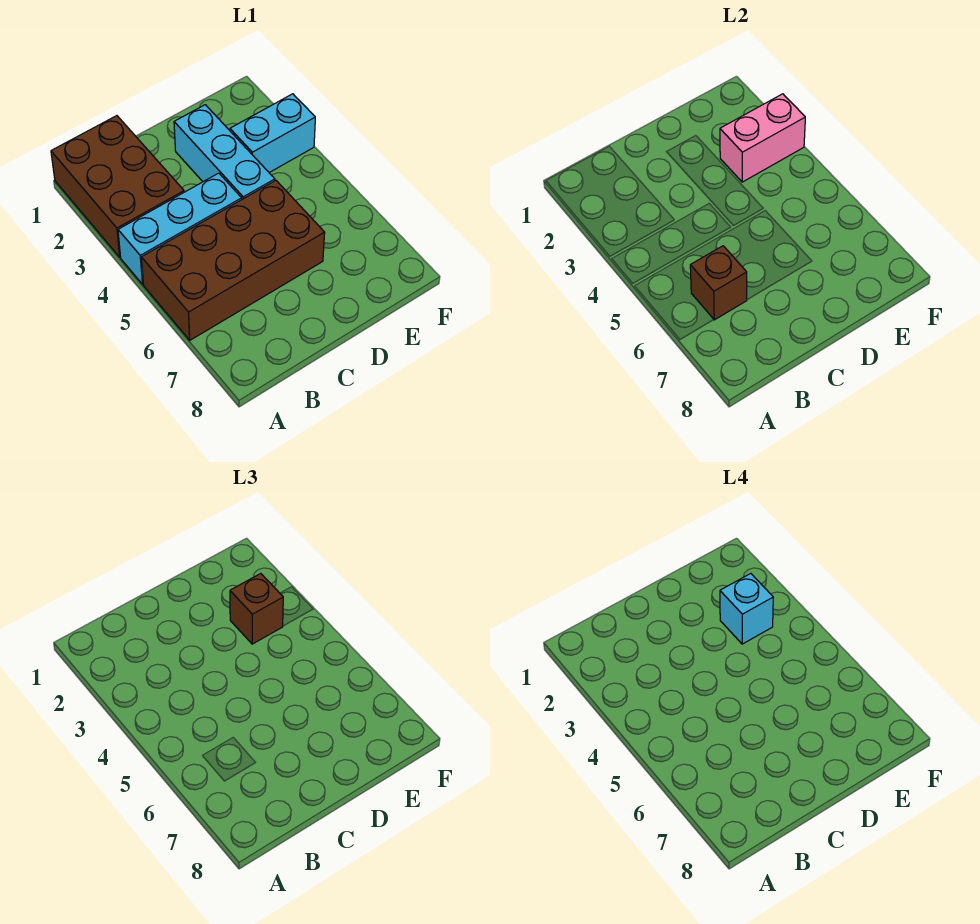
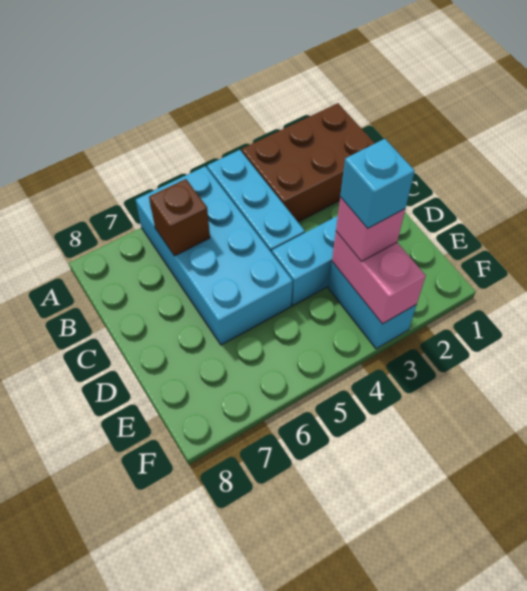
brown brick A5:D6 level 1 -> cyan brick A5:D6 level 1
brown brick E3 level 3 -> pink brick E3 level 3

